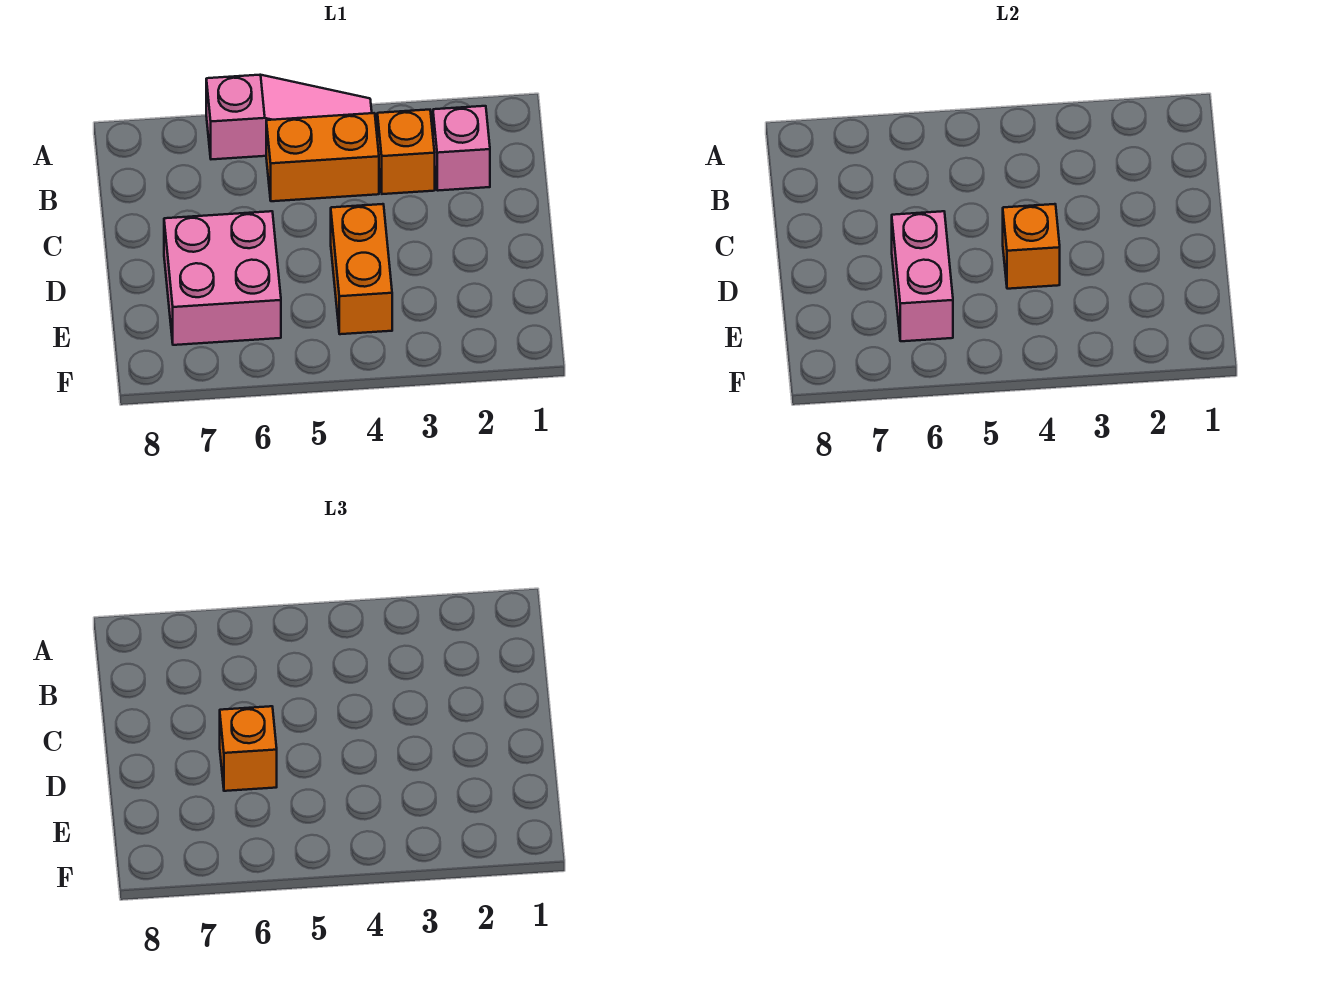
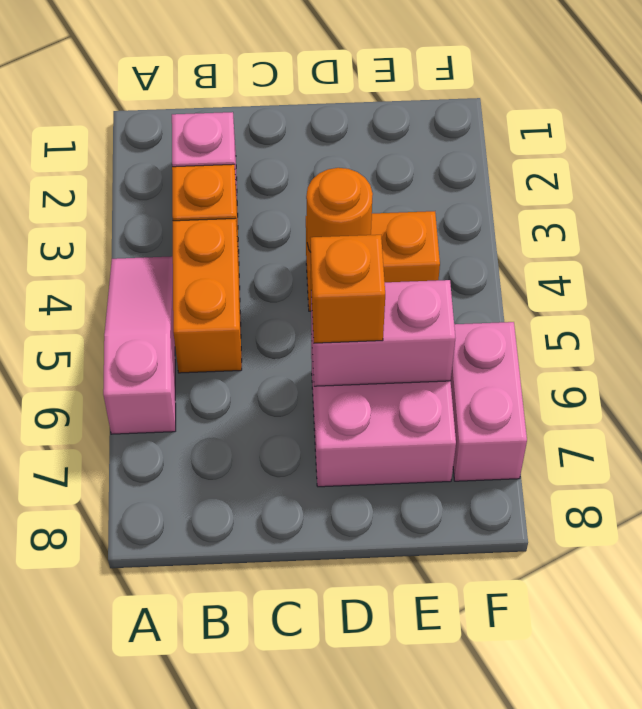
orange brick D4 level 2 -> orange round brick D4 level 2
none -> pink brick F6:F7 level 1

